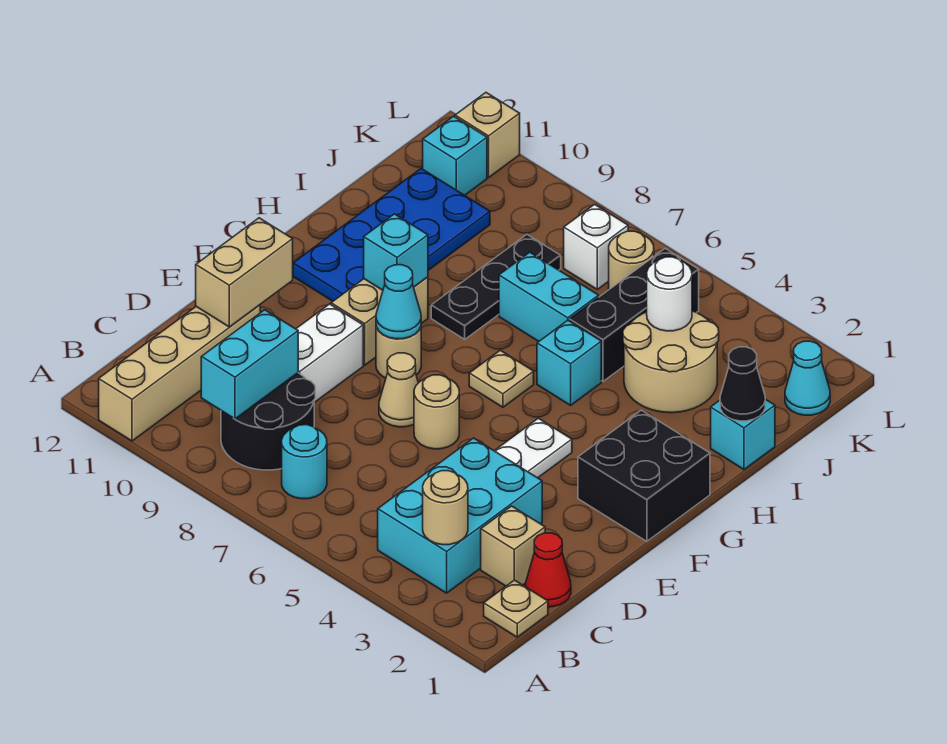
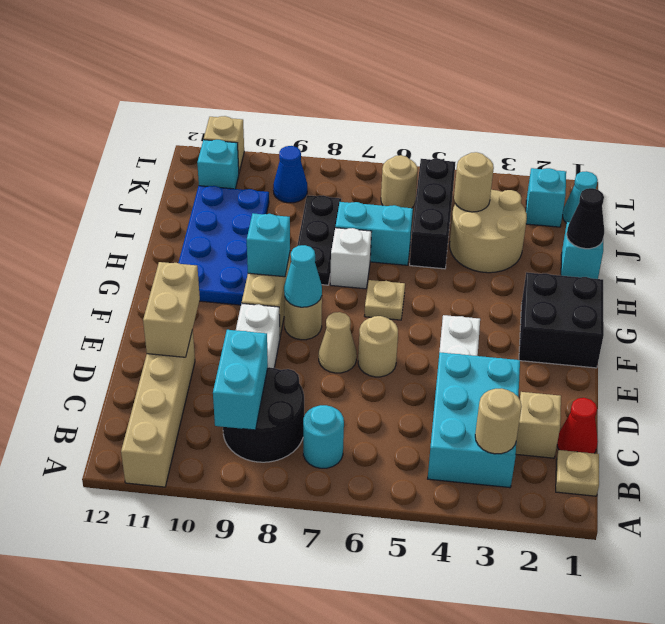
cyan brick H5 level 1 -> cyan brick K2 level 1
white round brick J4 level 2 -> tan round brick J4 level 2
white brick K7 level 1 -> white brick H7 level 1
none -> blue cone K9 level 1

